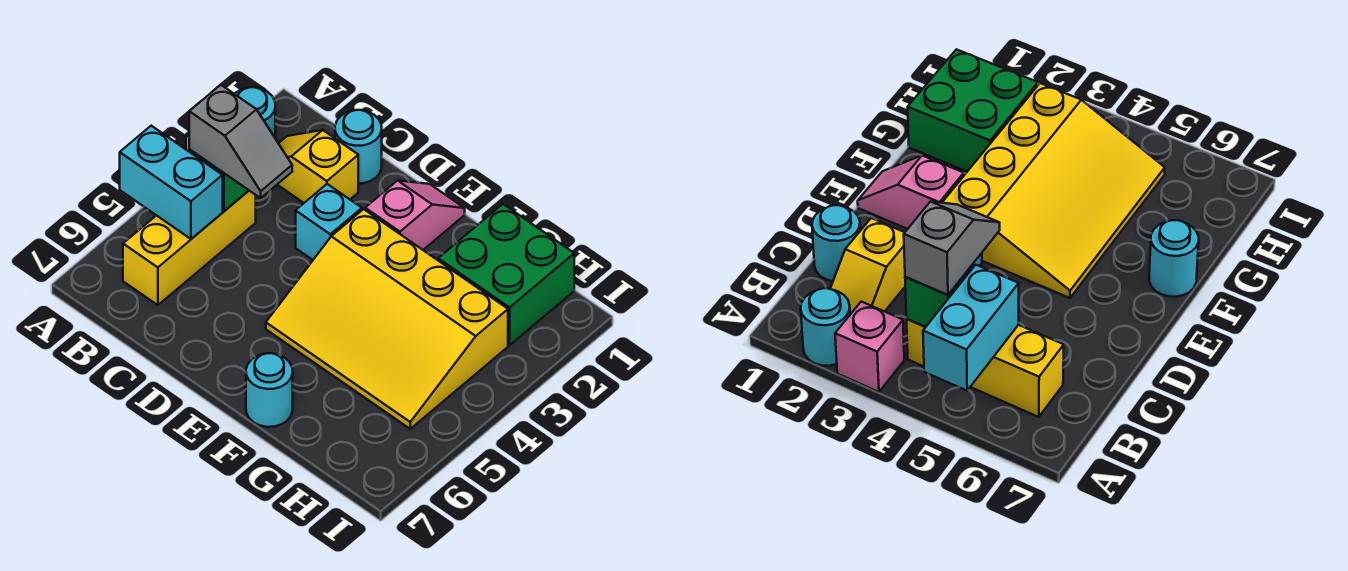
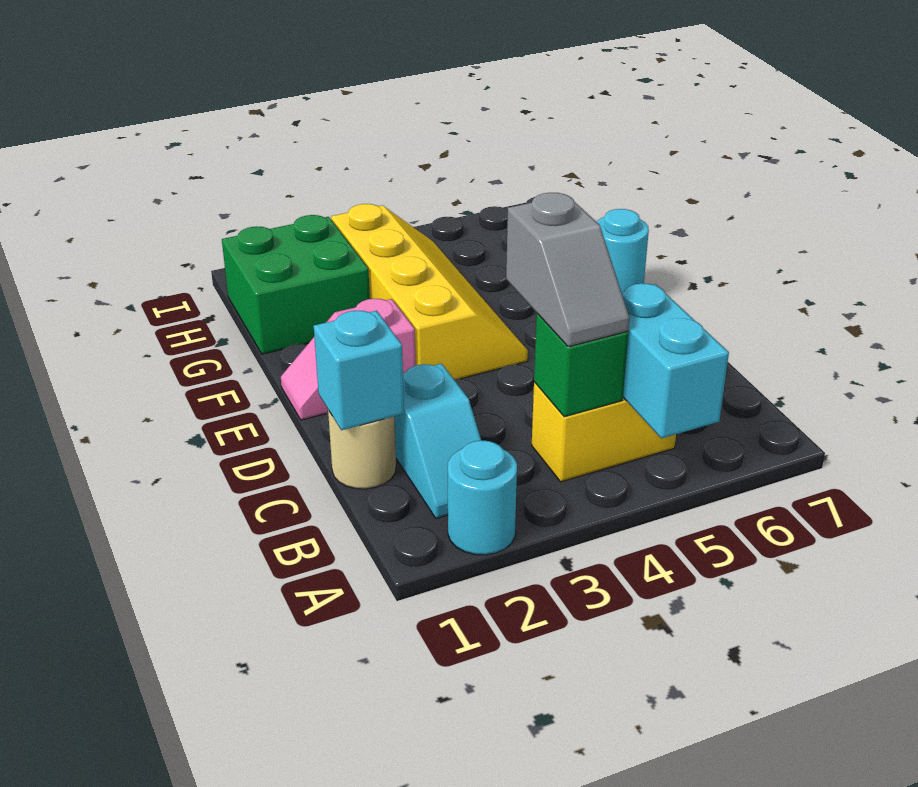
pink brick A3 level 1 -> none
yellow slope B2:C2 level 1 top C -> cyan slope B2:C2 level 1 top C
yellow brick B4:B6 level 1 -> yellow brick B4:B5 level 1
grey slope B4:C4 level 3 top B -> grey slope B4:C4 level 3 top C
cyan round brick C1 level 1 -> tan round brick C1 level 1
cyan brick D3 level 1 -> cyan brick C1 level 2
yellow slope E3:H5 level 1 top 3 -> yellow slope E3:H4 level 1 top 3

